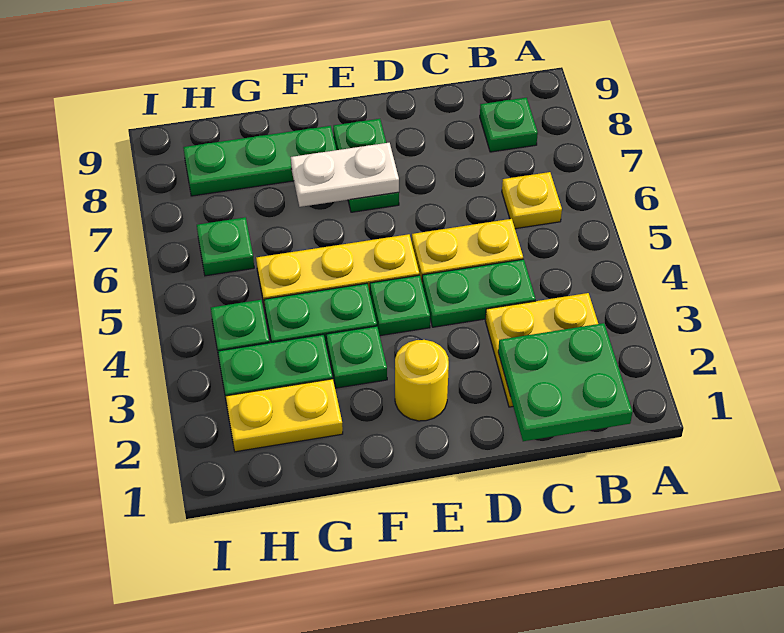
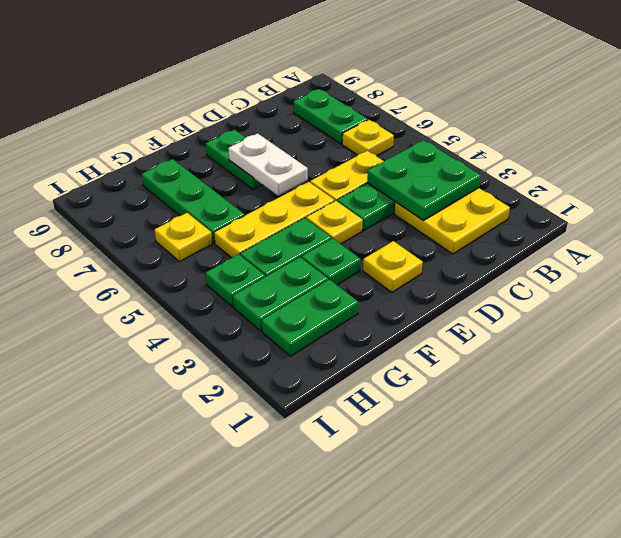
green plate B1:C2 level 2 -> green plate B3:C4 level 2
green plate B8 level 1 -> green plate B7:B8 level 1
yellow round brick E2 level 1 -> yellow plate E2 level 1
green plate E4 level 1 -> yellow plate E4 level 1
white plate E7:F7 level 2 -> white plate E6:E7 level 2
green plate F8:H8 level 1 -> green plate G6:G8 level 1
yellow plate G2:H2 level 1 -> green plate G2:H2 level 1
green plate H6 level 1 -> yellow plate H6 level 1

